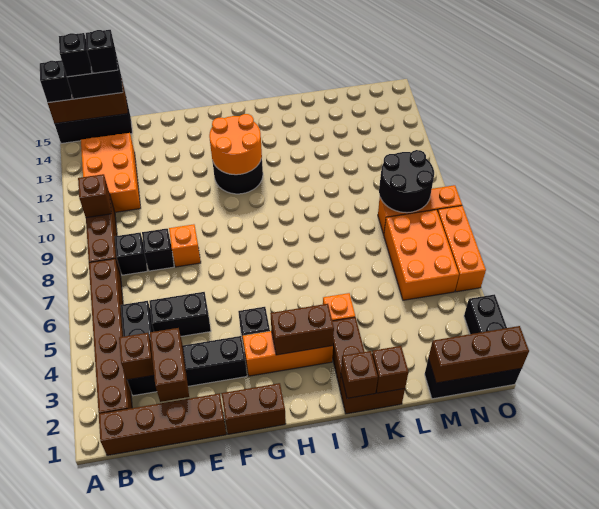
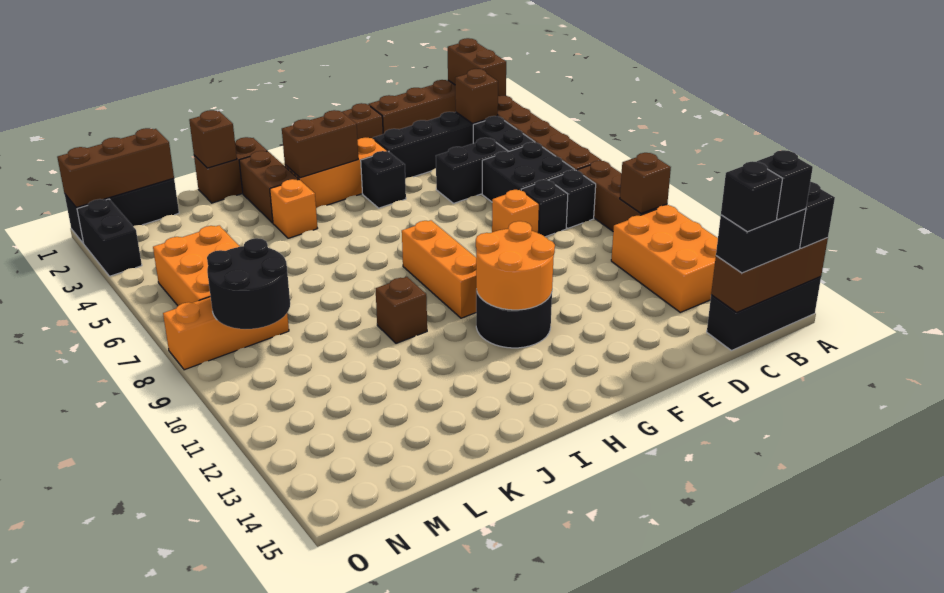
none -> black brick C6:D7 level 1
brown brick D2:D3 level 2 -> brown brick B1:B2 level 2
brown brick J1 level 2 -> brown brick J10 level 1
orange brick O5:O7 level 1 -> orange brick H8:H10 level 1

